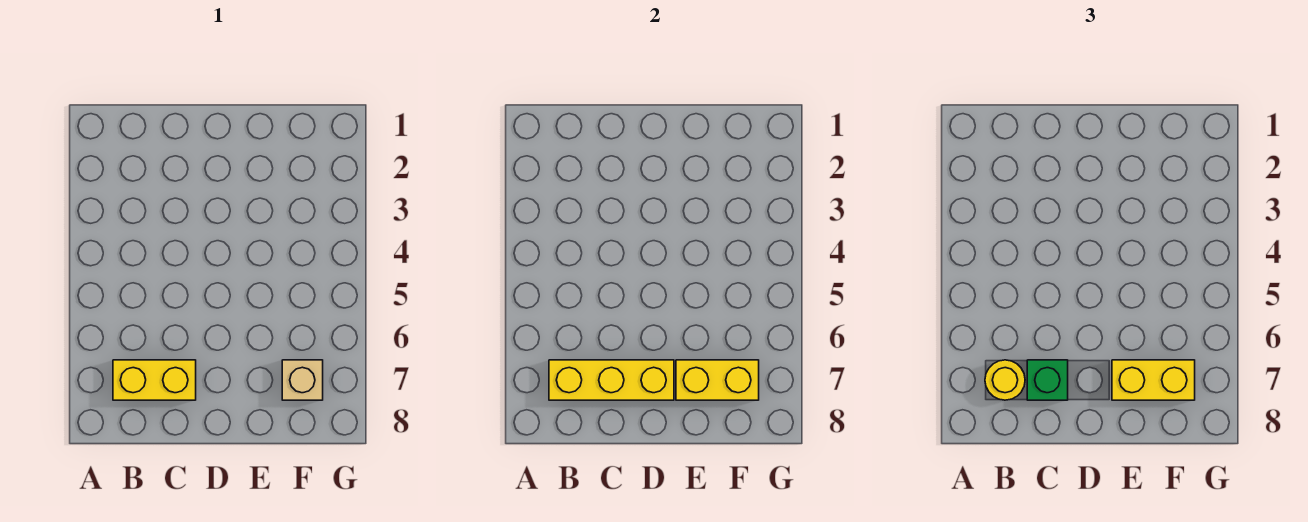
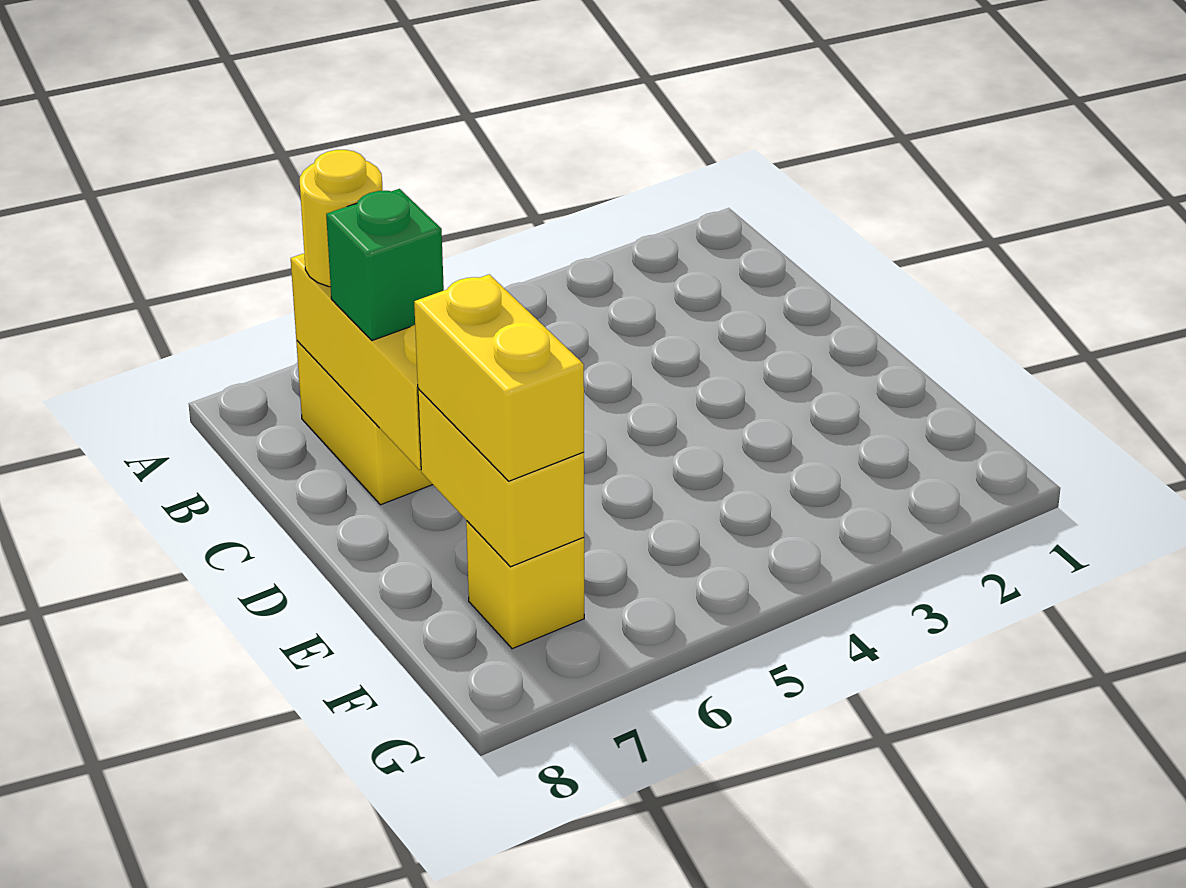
tan brick F7 level 1 -> yellow brick F7 level 1

